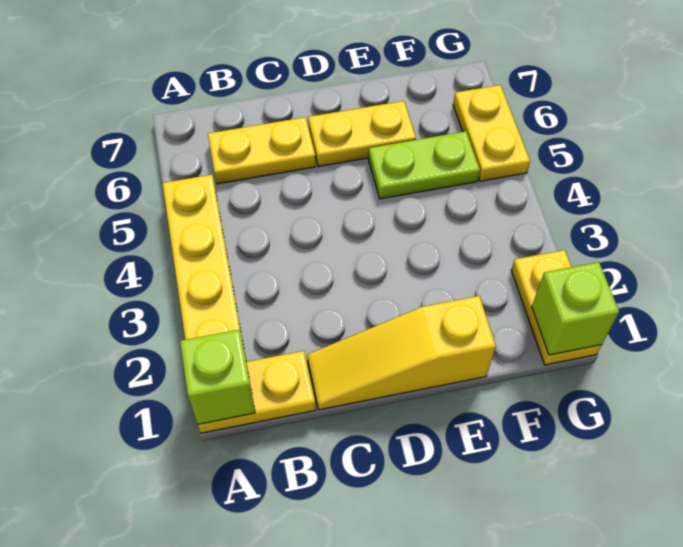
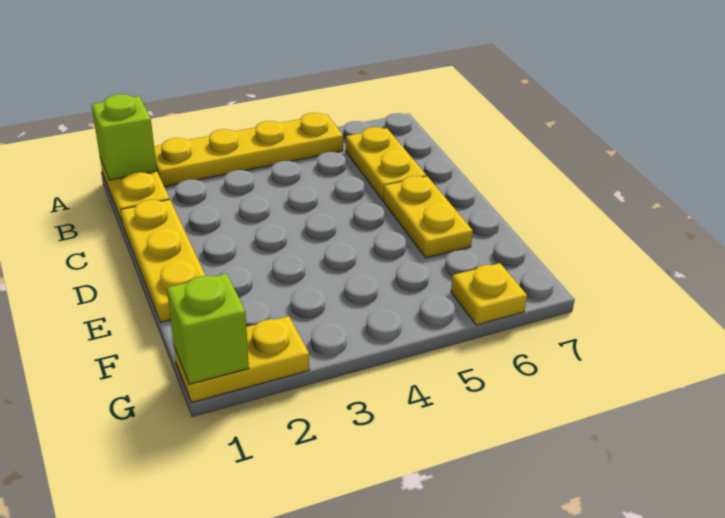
yellow slope C1:E1 level 1 top E -> yellow plate C1:E1 level 1
lime plate E5:F5 level 1 -> none
yellow plate G5:G6 level 1 -> yellow plate G6 level 1

